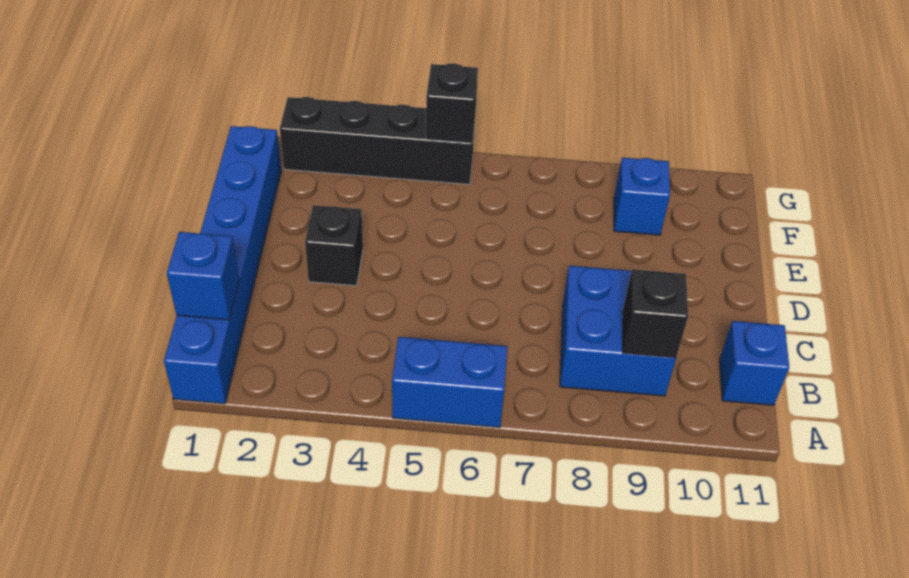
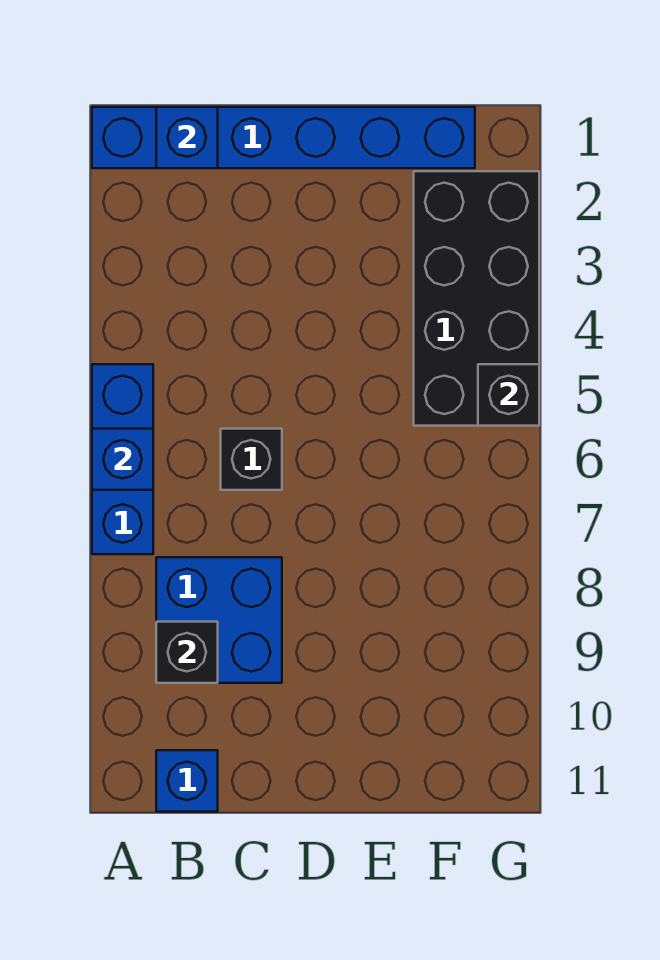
blue brick A5:A6 level 1 -> blue brick A5:A7 level 1
black brick D3 level 1 -> black brick C6 level 1
blue brick F9 level 1 -> blue brick A6 level 2
black brick G2:G5 level 1 -> black brick F2:G5 level 1

